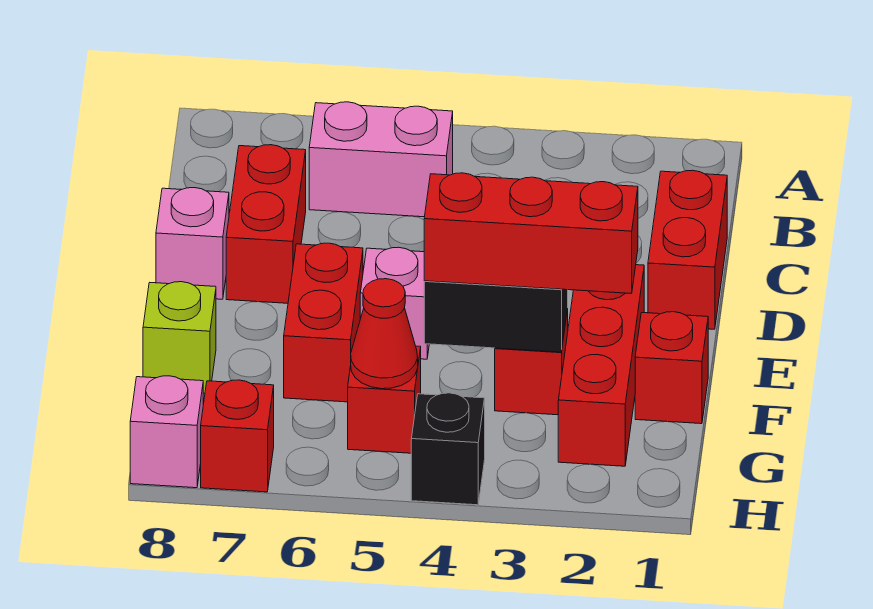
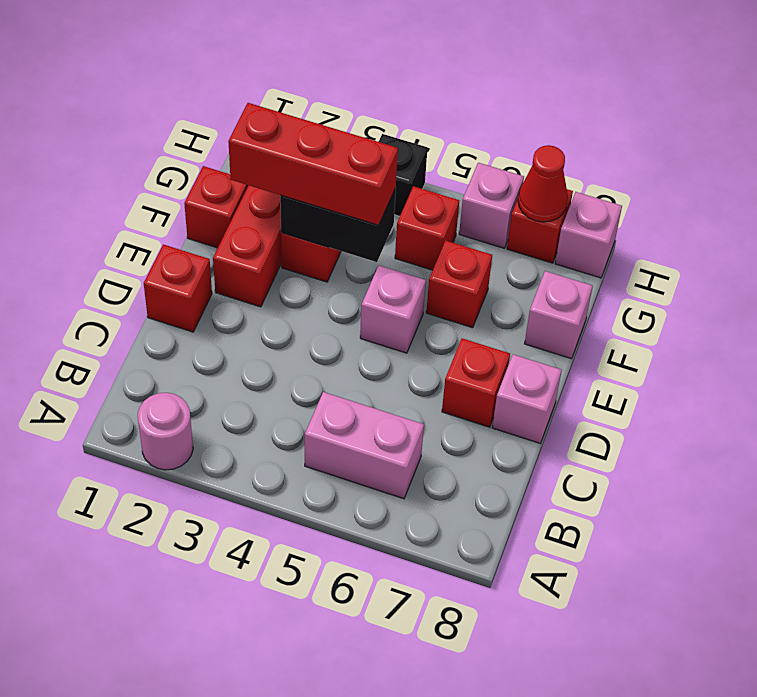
none -> pink round brick A2 level 1
red brick C1:D1 level 1 -> red brick D1 level 1
red brick C7:D7 level 1 -> red brick D7 level 1
red brick E6:F6 level 1 -> red brick F6 level 1
lime brick F8 level 1 -> pink brick F8 level 1
red cone G5 level 2 -> red cone H7 level 2
none -> pink brick H6 level 1

